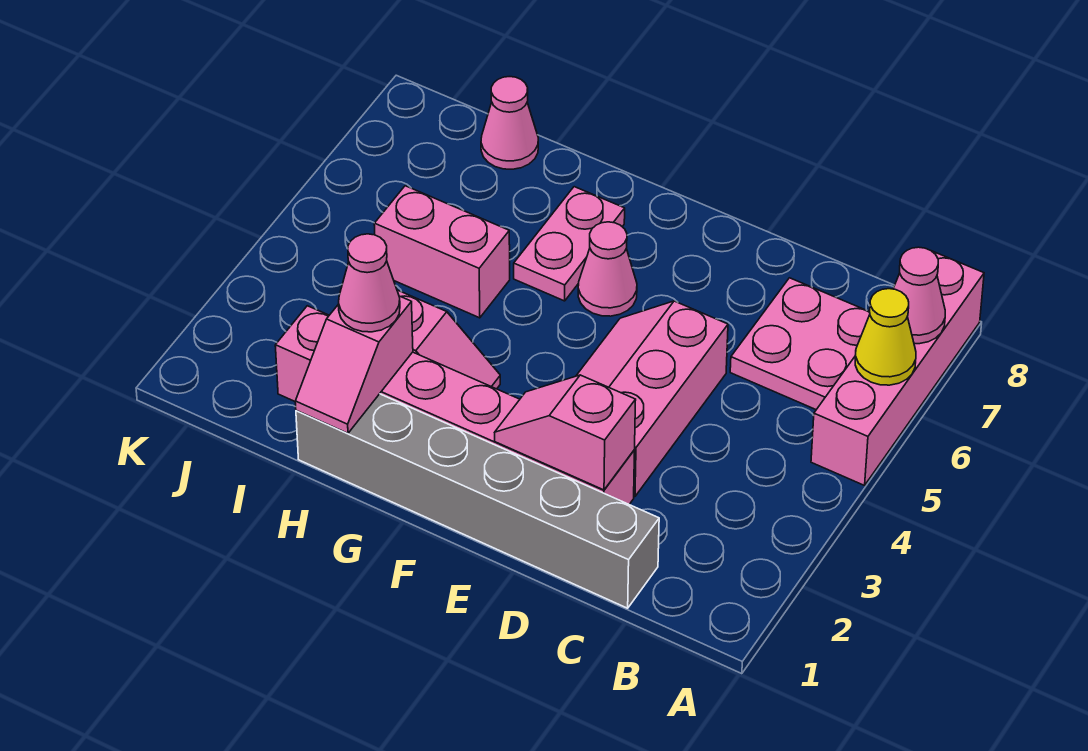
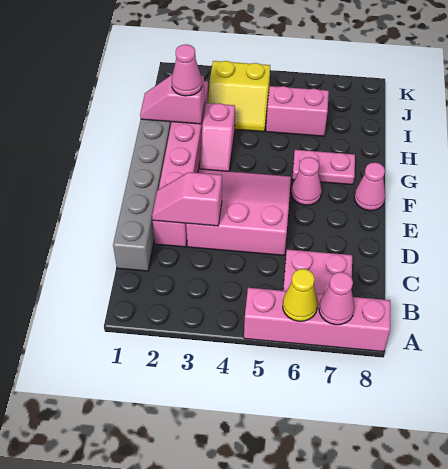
pink slope D2:E2 level 2 top D -> pink slope D2:D3 level 2 top 3
pink slope D3:E5 level 1 top D -> pink slope D3:F5 level 1 top D
pink brick H5:I5 level 1 -> pink brick I5:I6 level 1
none -> yellow slope I3:J4 level 1 top J
pink cone I8 level 1 -> pink cone F8 level 1

